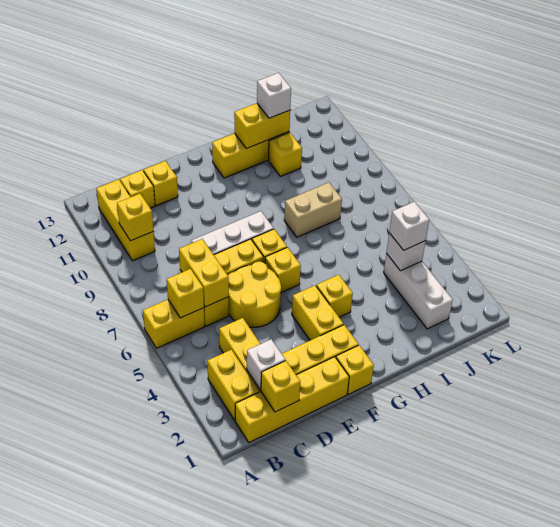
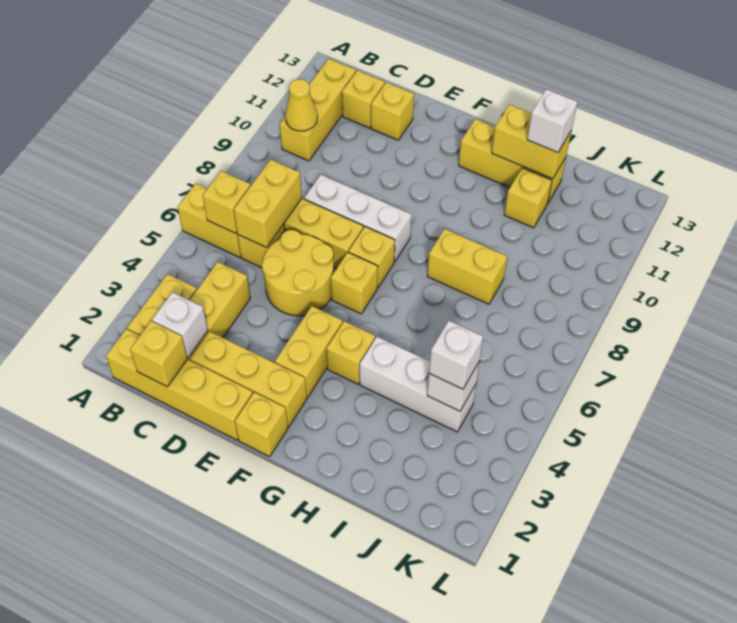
yellow brick B10 level 2 -> yellow cone B10 level 2
tan brick H8:I8 level 1 -> yellow brick H8:I8 level 1
white brick J2:J4 level 1 -> white brick H4:J4 level 1

